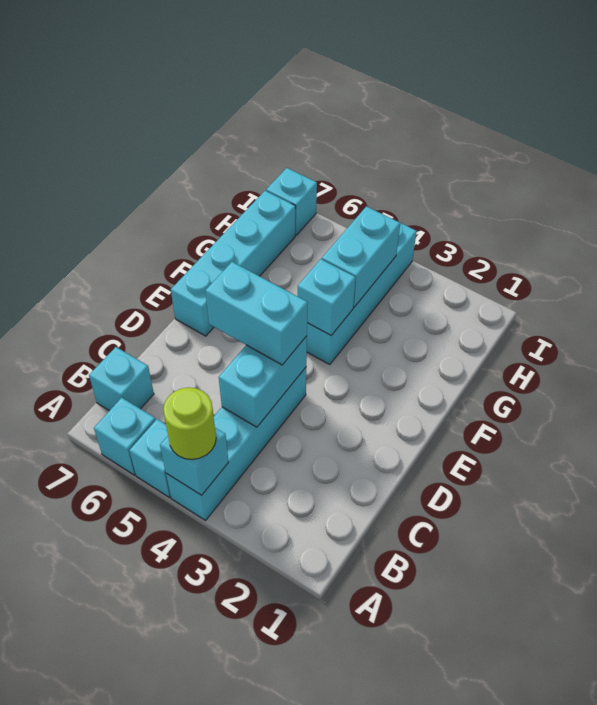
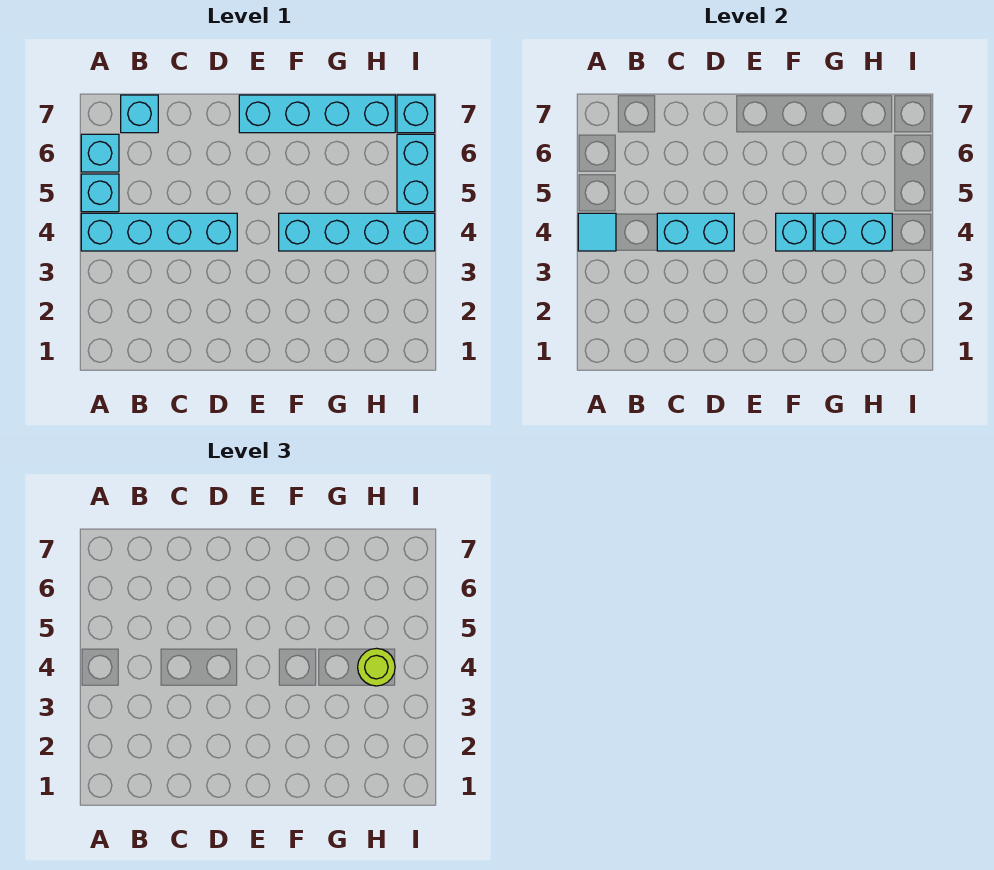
cyan brick A4 level 2 -> cyan tile A4 level 2
lime round brick A4 level 3 -> lime round brick H4 level 3
cyan brick D4:D5 level 3 -> cyan brick I5:I6 level 1

